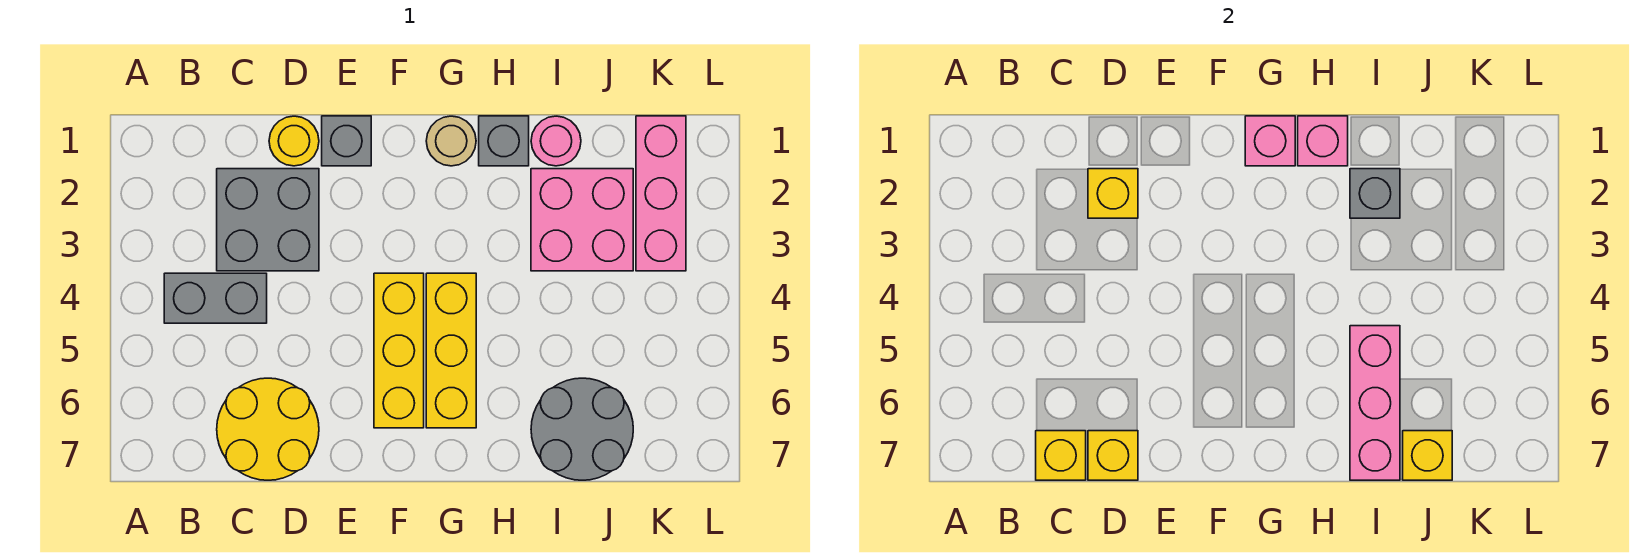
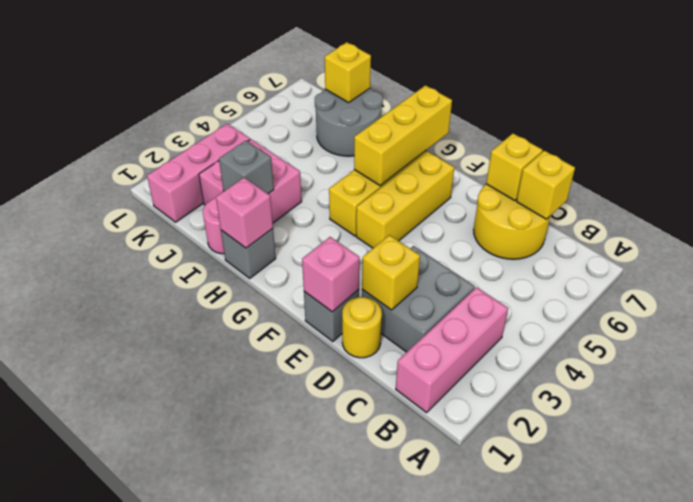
grey brick B4:C4 level 1 -> none
tan round brick G1 level 1 -> none
pink brick G1 level 2 -> pink brick E1 level 2
none -> yellow brick G5:G7 level 2
pink brick I5:I7 level 2 -> pink brick B1:B3 level 1

